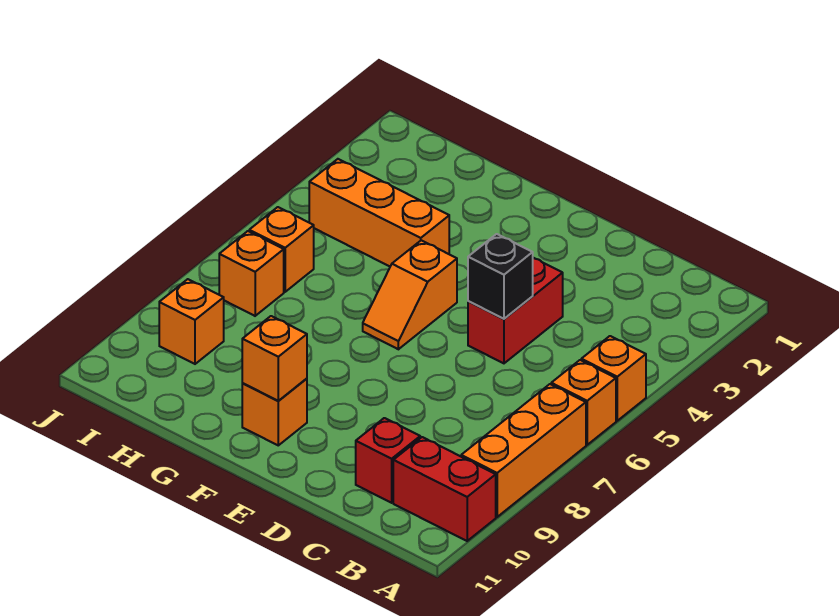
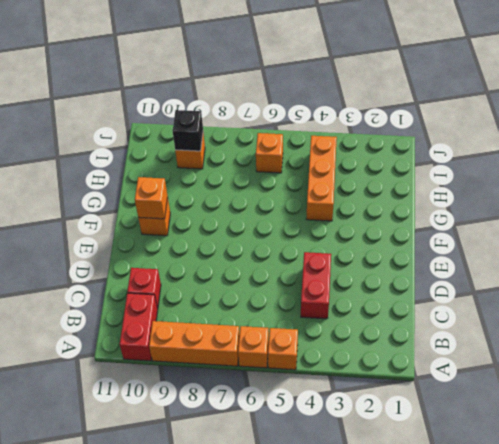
red brick D4:D5 level 1 -> red brick C4:D4 level 1
black brick D5 level 2 -> black brick I9 level 2
orange slope F5:F6 level 1 top 5 -> none
orange brick I7 level 1 -> none

